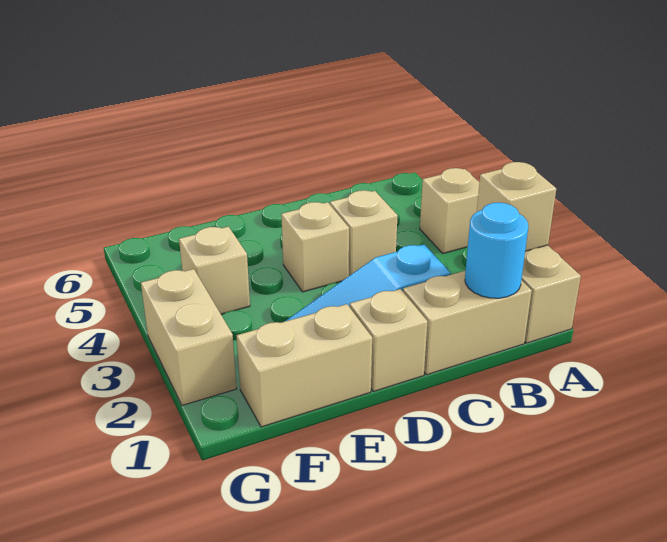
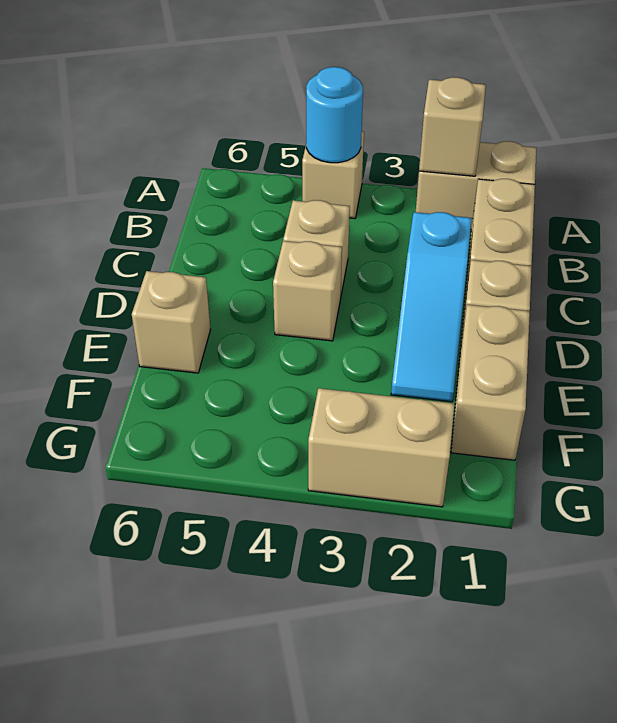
cyan round brick B1 level 2 -> cyan round brick A4 level 2
tan brick F4 level 1 -> tan brick E6 level 1

